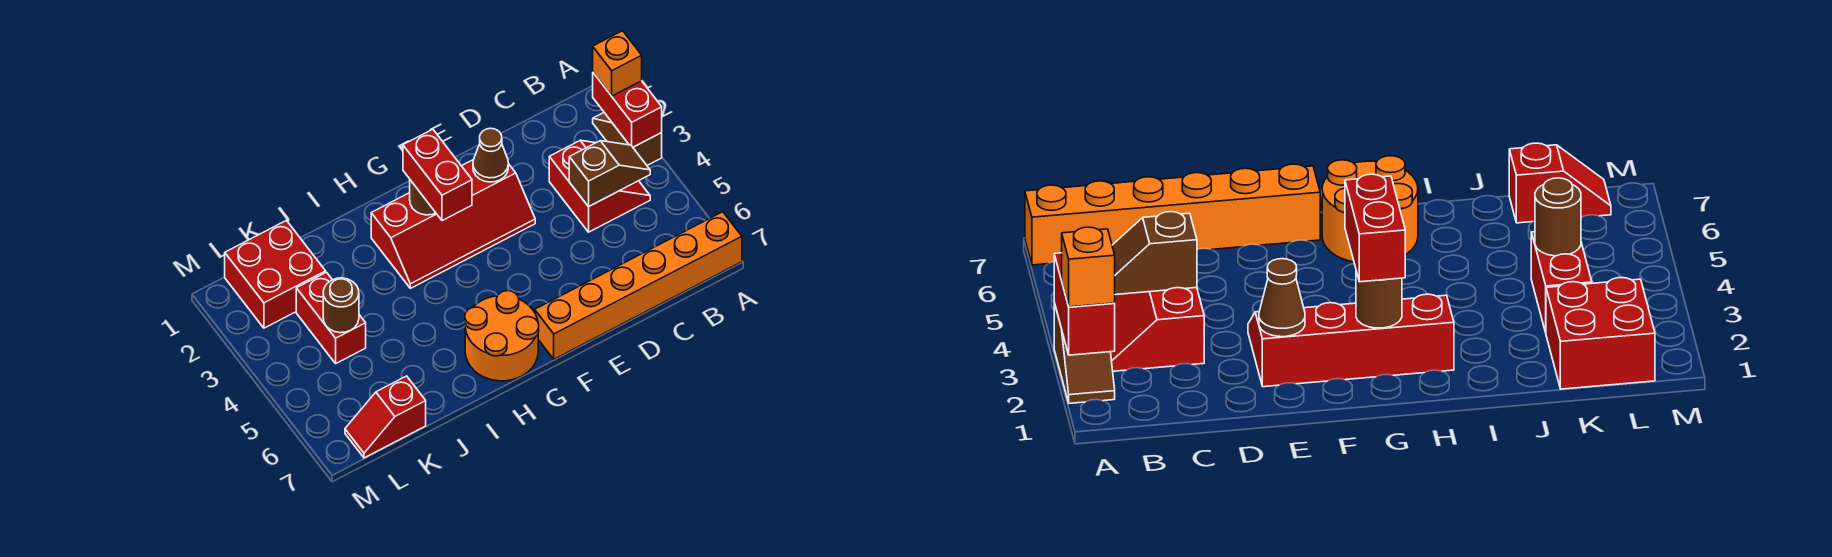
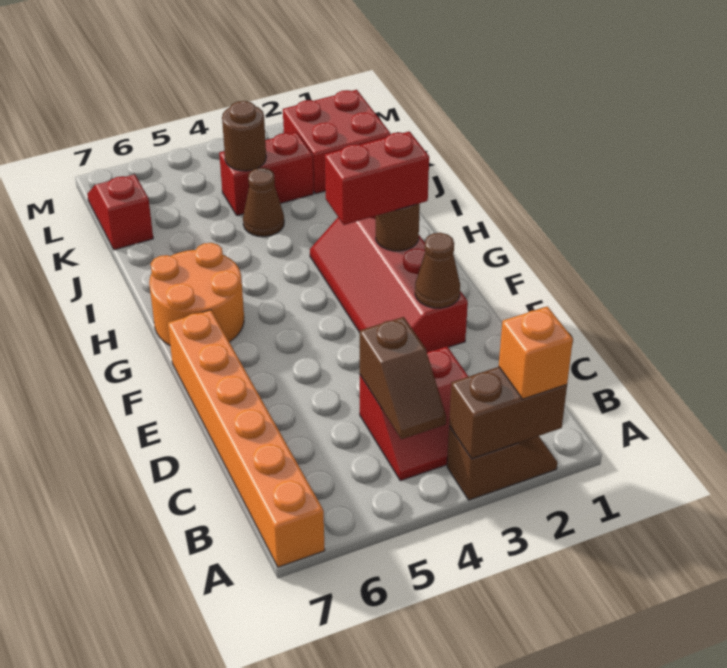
red brick A2:A3 level 2 -> brown brick A2:A3 level 2
none -> brown cone J4 level 1

